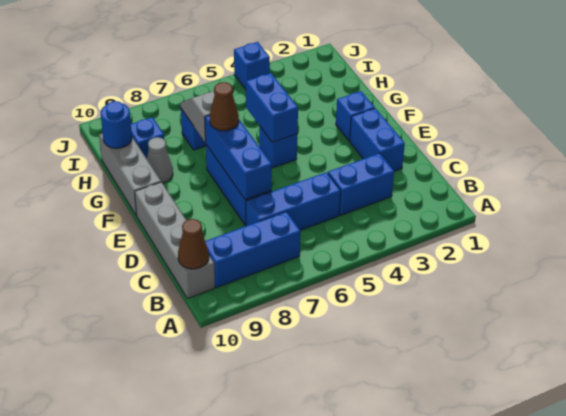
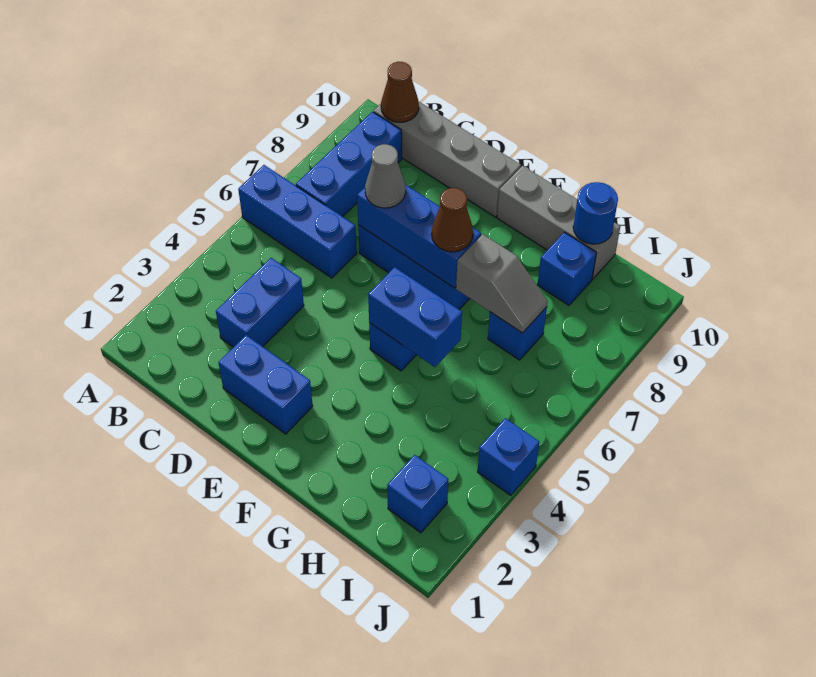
blue brick C5:C7 level 1 -> blue brick A6:C6 level 1
blue brick F2 level 1 -> blue brick I2 level 1
grey cone G9 level 1 -> grey cone D7 level 3

